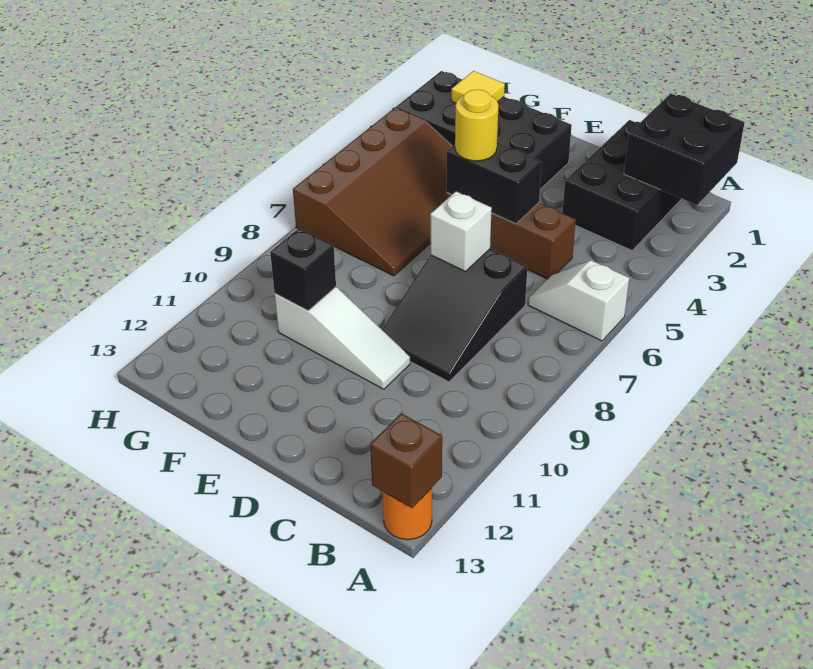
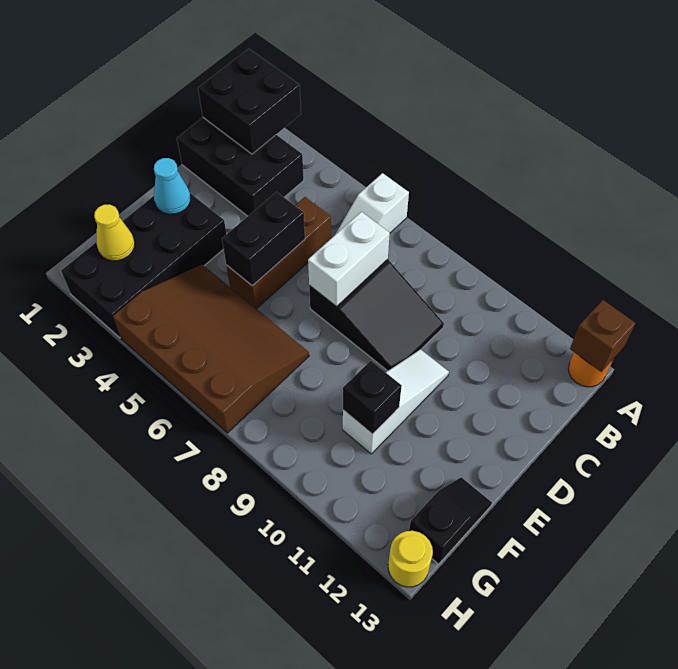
white brick D7 level 2 -> white brick C7:D7 level 2
none -> cyan cone E2 level 2
yellow round brick E5 level 3 -> yellow round brick H13 level 1
none -> black slope F13:G13 level 1 top G
yellow tile G2 level 2 -> yellow cone G2 level 2

